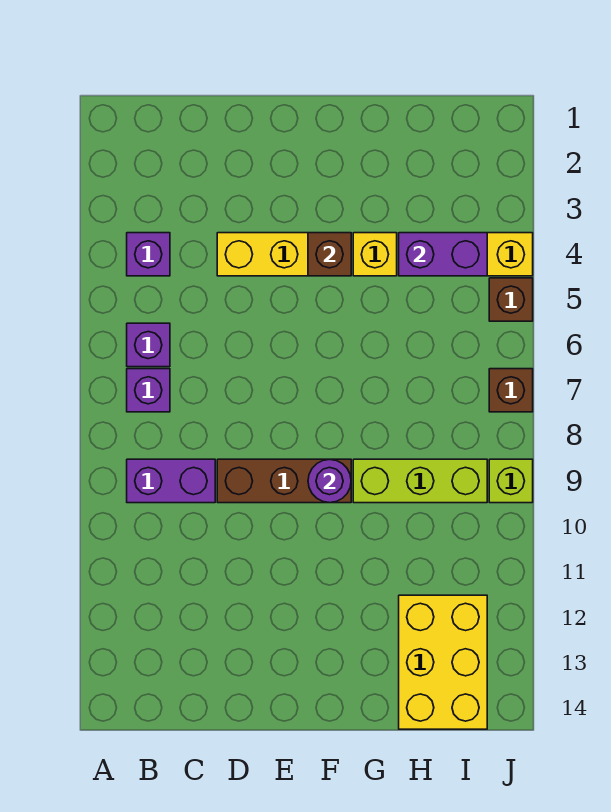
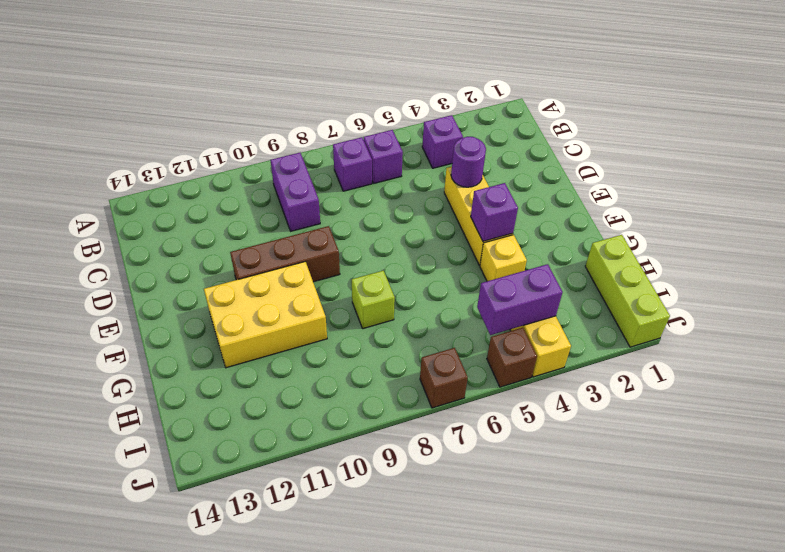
brown brick D9:F9 level 1 -> brown brick E9:E11 level 1
brown brick F4 level 2 -> purple brick F4 level 2
purple round brick F9 level 2 -> purple round brick D4 level 2
lime brick G9:I9 level 1 -> lime brick H1:J1 level 1
purple brick H4:I4 level 2 -> purple brick I4:I5 level 2
yellow brick H12:I14 level 1 -> yellow brick F10:G12 level 1
lime brick J9 level 1 -> lime brick G8 level 1

